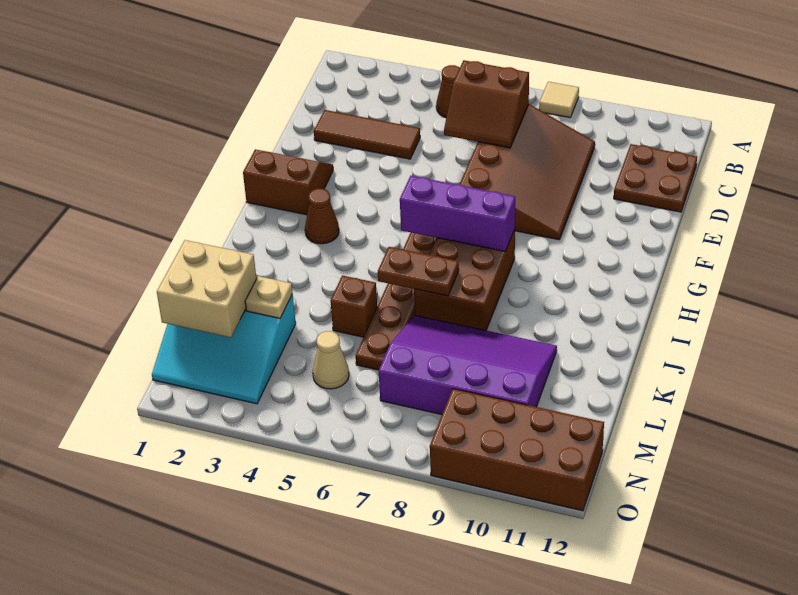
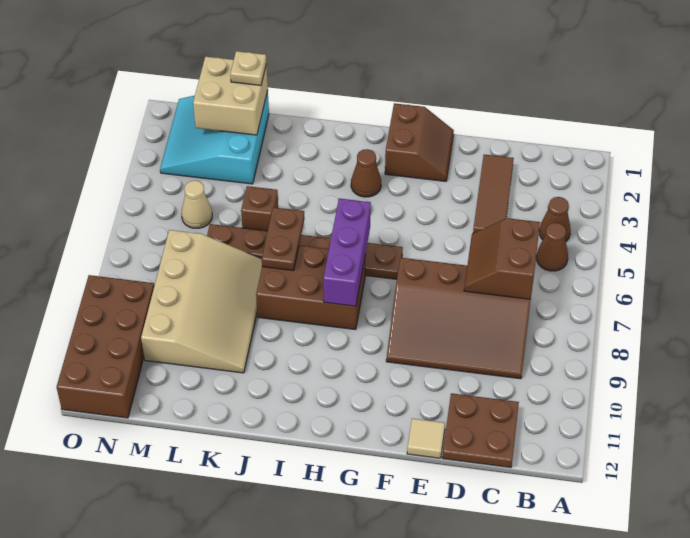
tan tile A8 level 1 -> tan tile E12 level 1
none -> brown cone B4 level 1
purple slope K7:M10 level 1 top M -> tan slope K7:M10 level 1 top M
tan plate L3 level 2 -> tan plate L1 level 3

